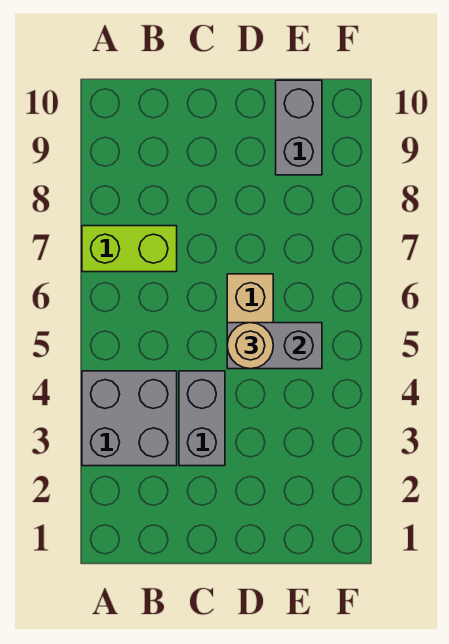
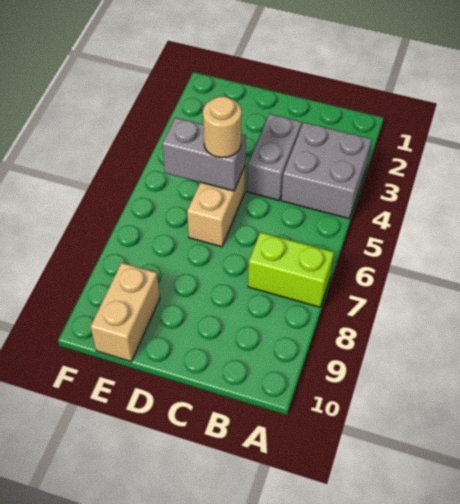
grey brick E9:E10 level 1 -> tan brick E9:E10 level 1

